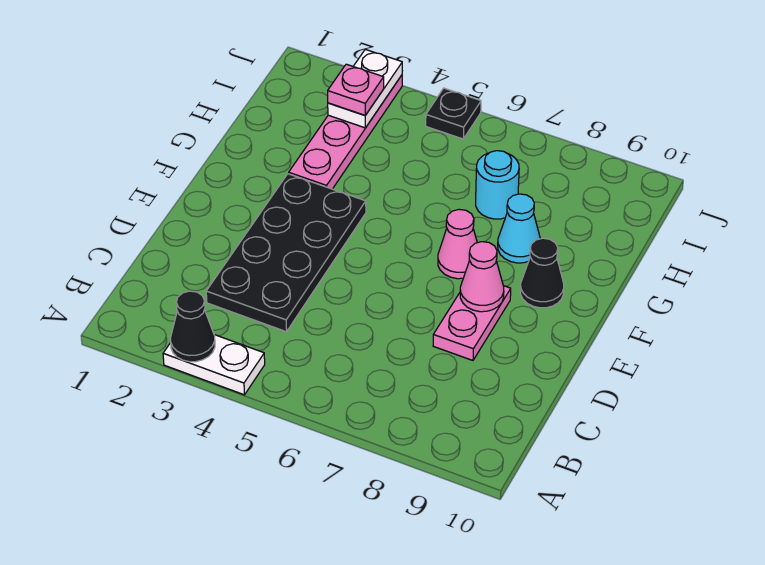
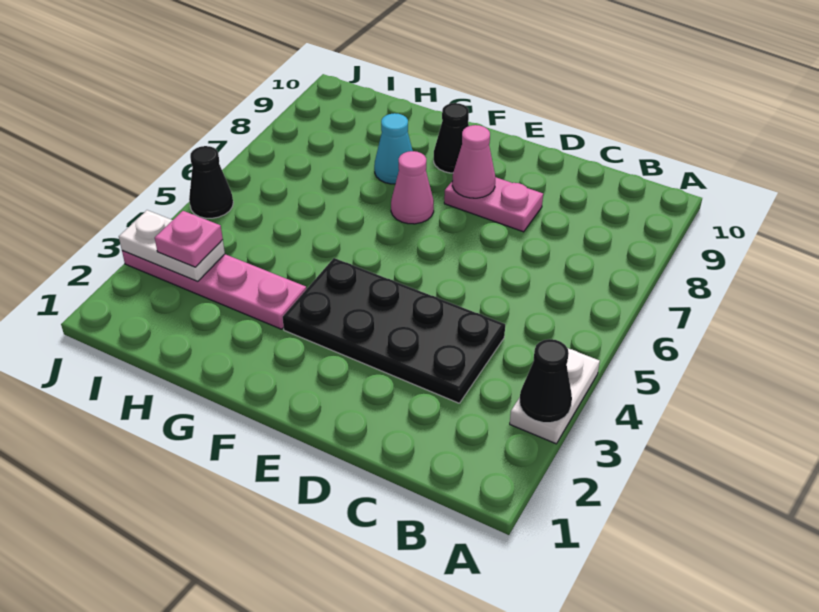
cyan round brick H7 level 1 -> none
black plate J5 level 1 -> black cone J5 level 1

